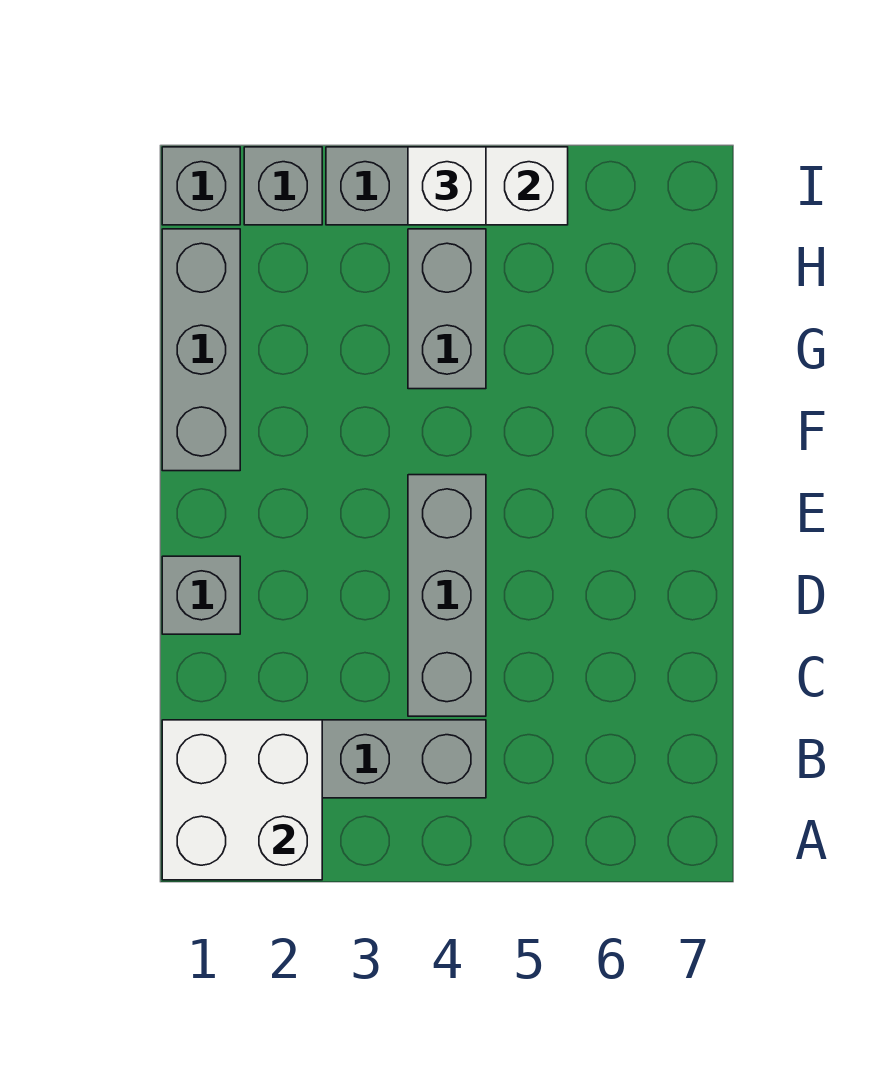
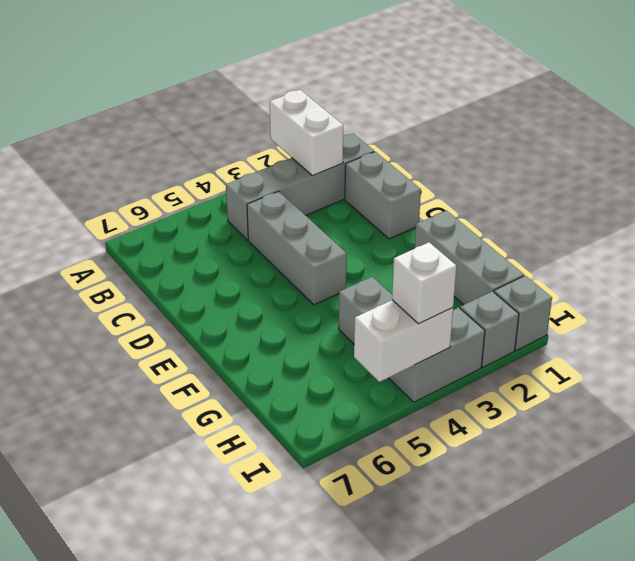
white brick A1:B2 level 2 -> white brick A2:B2 level 2
grey brick D1 level 1 -> grey brick C1:D1 level 1

